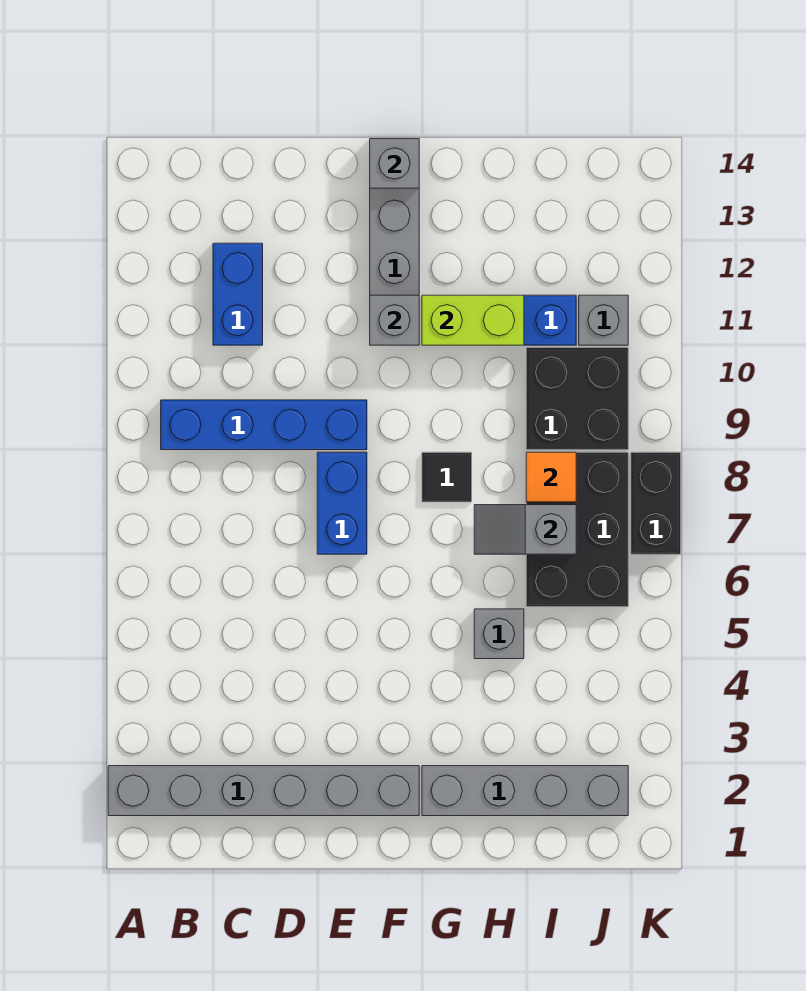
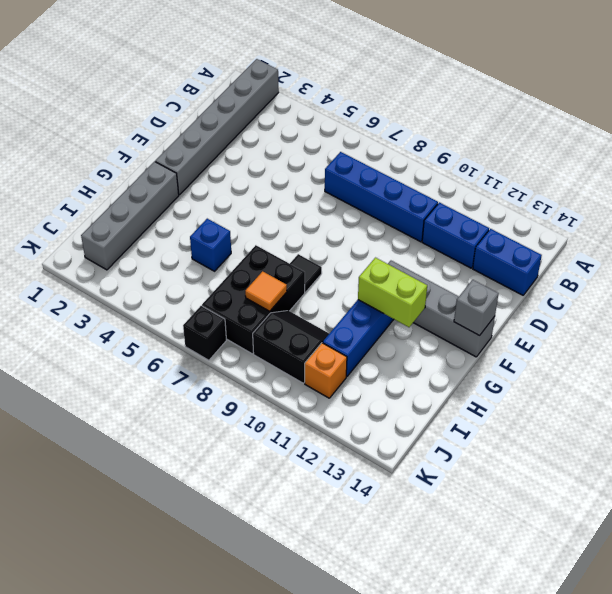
blue brick B9:E9 level 1 -> blue brick C7:C10 level 1
blue brick E7:E8 level 1 -> blue brick C13:C14 level 1
grey brick F11 level 2 -> none
lime brick G11:H11 level 2 -> lime brick G11:G12 level 2
grey brick H5 level 1 -> blue brick H5 level 1
grey slope H7:I7 level 2 top I -> none
black brick I6:J8 level 1 -> black brick H7:J8 level 1
black brick I9:J10 level 1 -> black slope I9:J10 level 1 top J
grey brick J11 level 1 -> orange brick J11 level 1
black brick K7:K8 level 1 -> black brick K7 level 1

